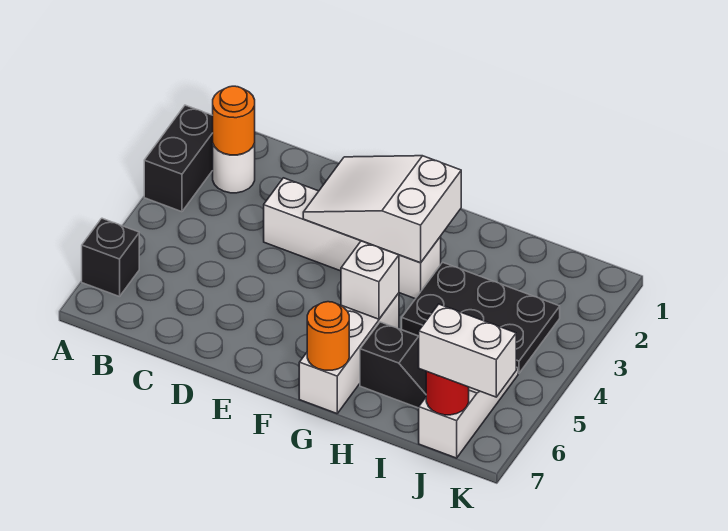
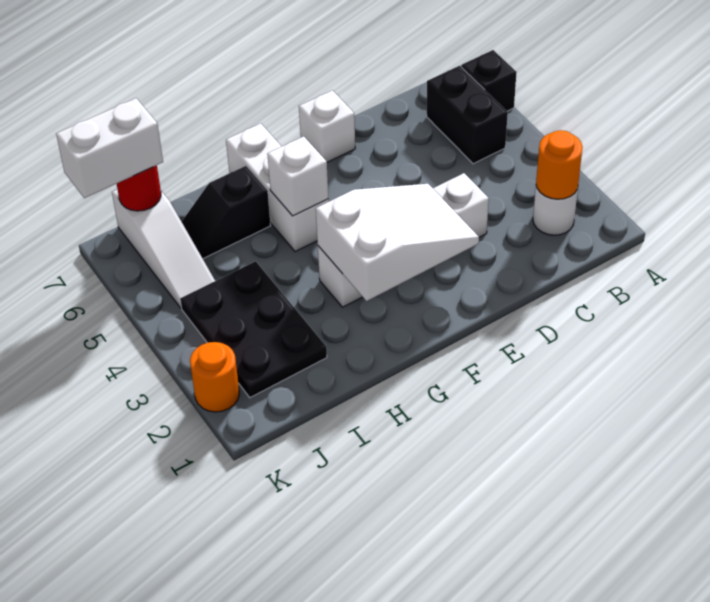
black brick A2:A3 level 1 -> black brick B5:B6 level 1
none -> white brick E7 level 1
orange round brick G7 level 2 -> orange round brick K2 level 1
black plate H3:J4 level 1 -> black plate I2:J4 level 1

